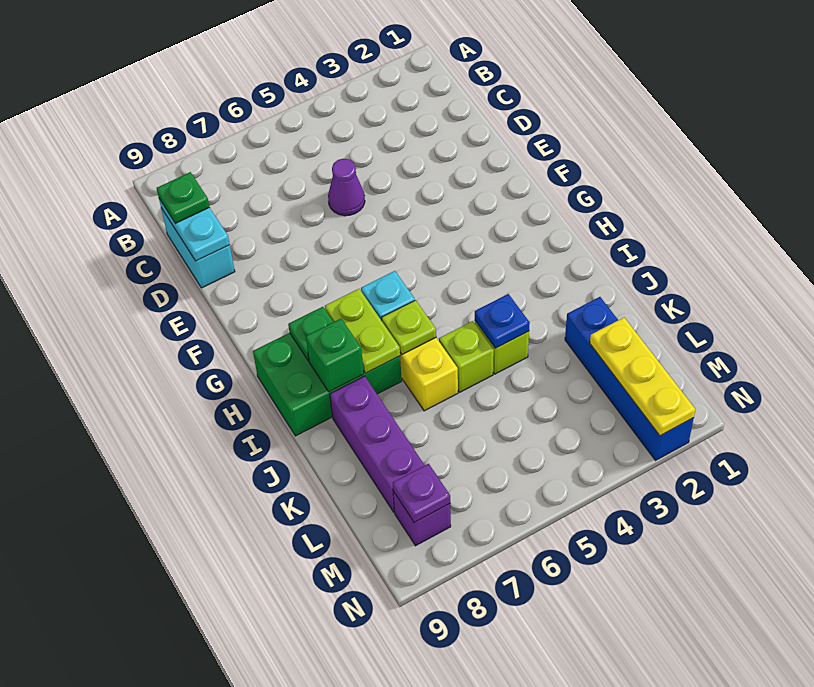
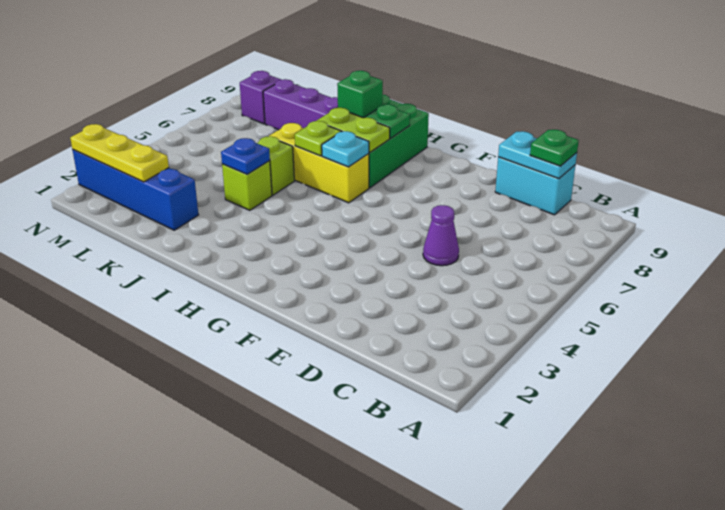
purple plate M8 level 2 -> none

